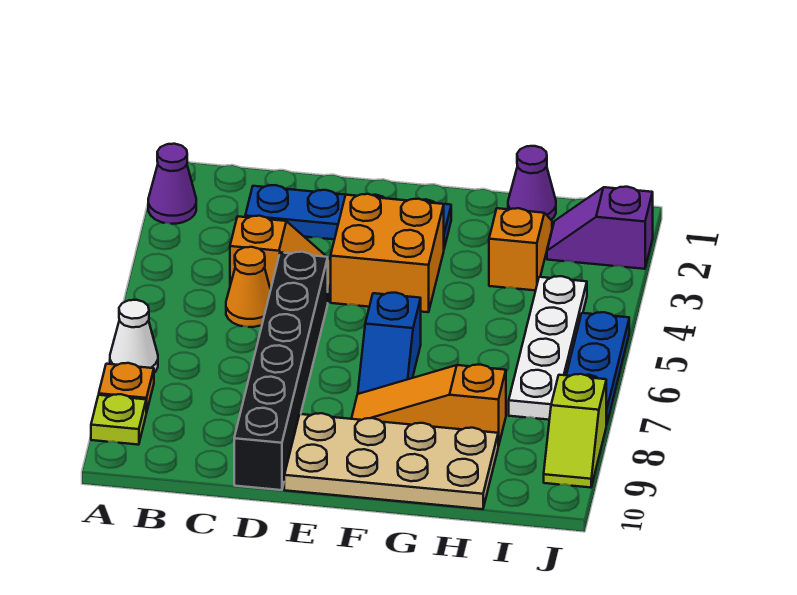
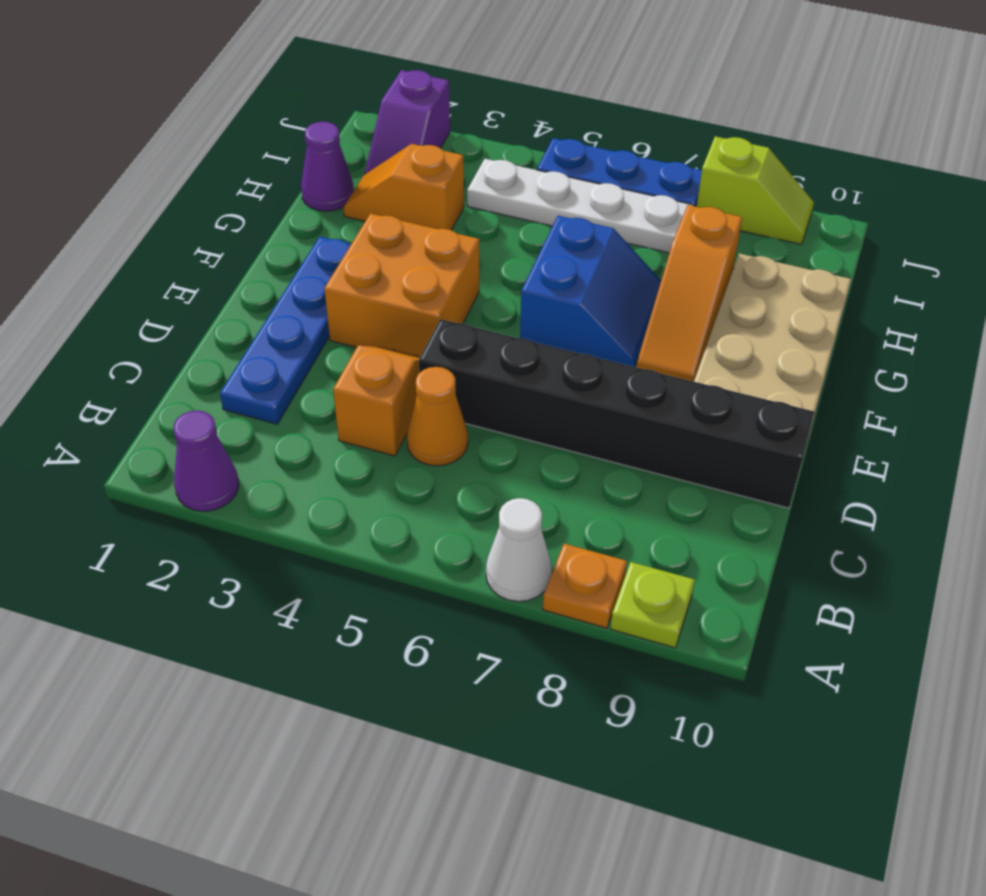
blue slope F6:F7 level 1 top 6 -> blue slope F6:G7 level 1 top 6

